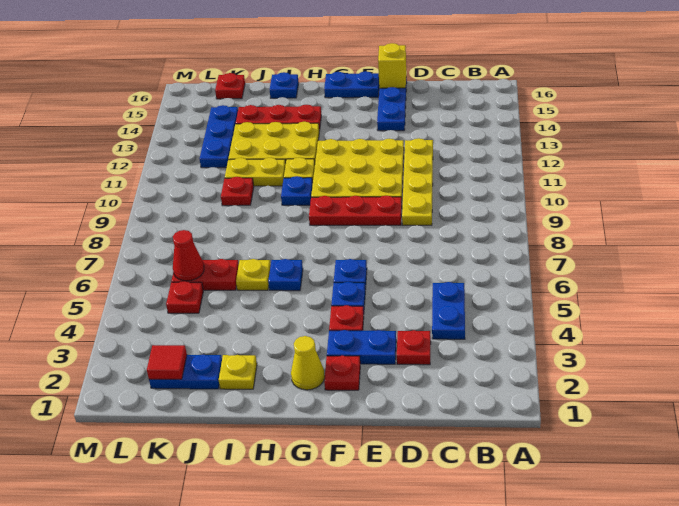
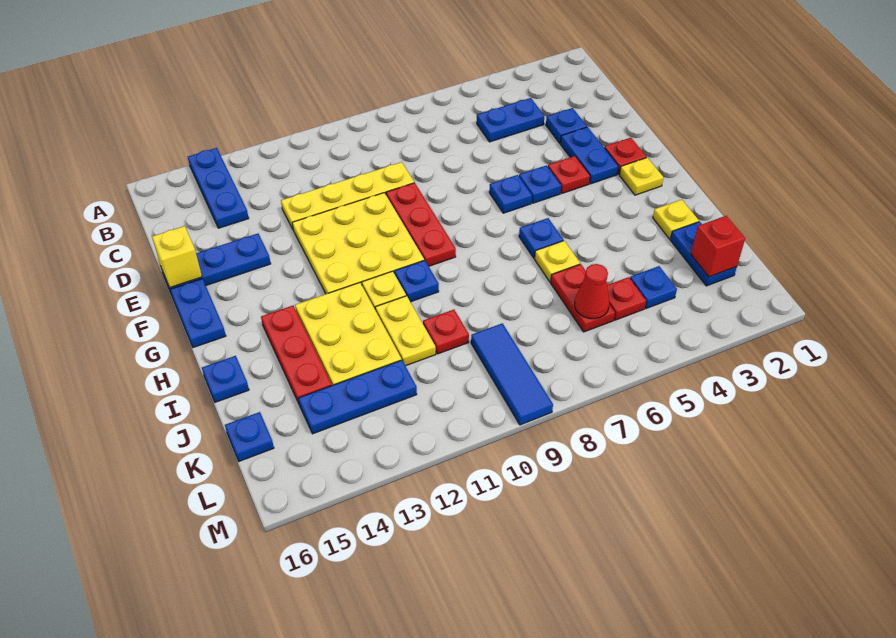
none -> blue plate A14:C14 level 1
red plate D3 level 1 -> blue plate D3 level 1
yellow cone G2 level 1 -> yellow plate G2 level 1
red tile K2 level 2 -> red brick K2 level 2
none -> blue plate K4 level 1
none -> blue tile K9:M9 level 1
red plate K16 level 1 -> blue plate K16 level 1

